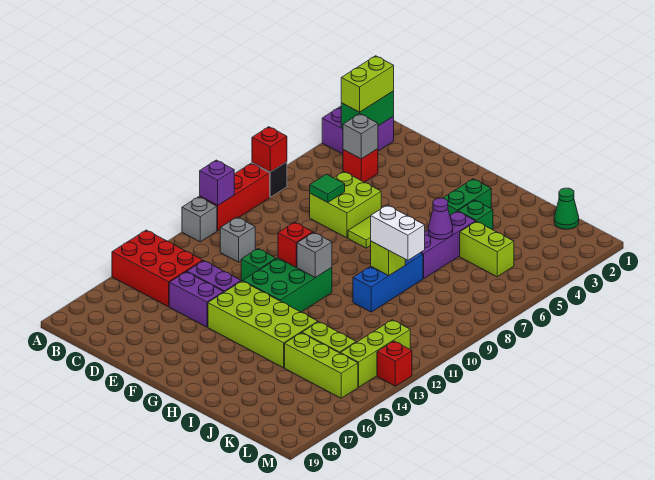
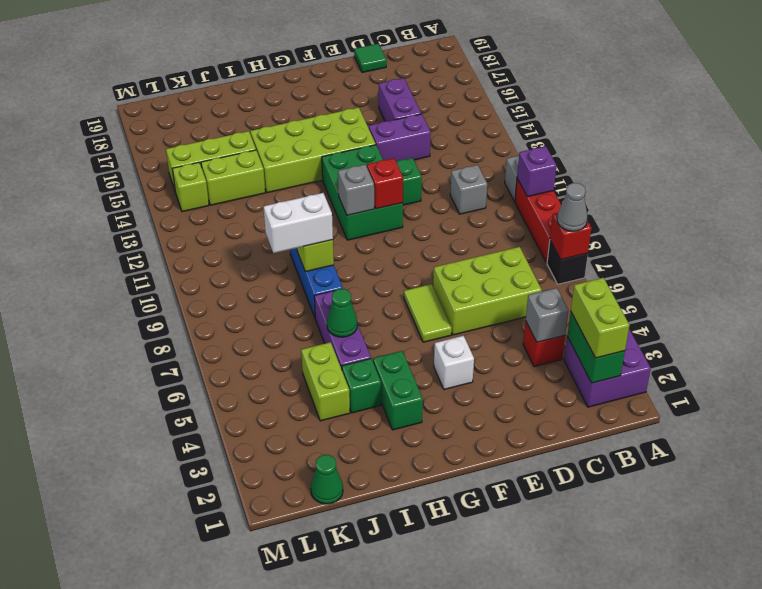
none -> grey cone A7 level 3
red brick A14:C15 level 1 -> none
lime brick D6:E7 level 1 -> lime brick C6:E7 level 1
green tile D7 level 2 -> green tile D19 level 1
purple brick D15:E15 level 1 -> purple brick D15:D16 level 1
none -> white brick F4 level 1
purple cone I6 level 2 -> green cone I6 level 2
lime brick J5:K5 level 1 -> lime brick J4:J5 level 1
lime brick L12:L14 level 1 -> lime brick L14 level 1
red brick M13 level 1 -> none

